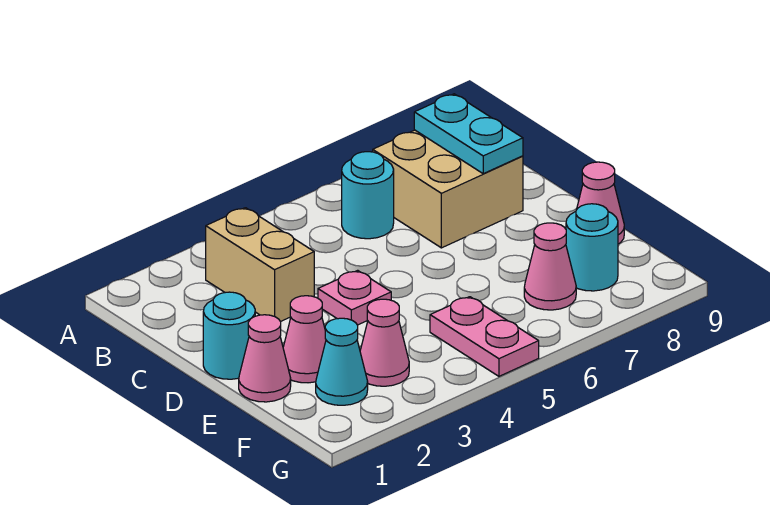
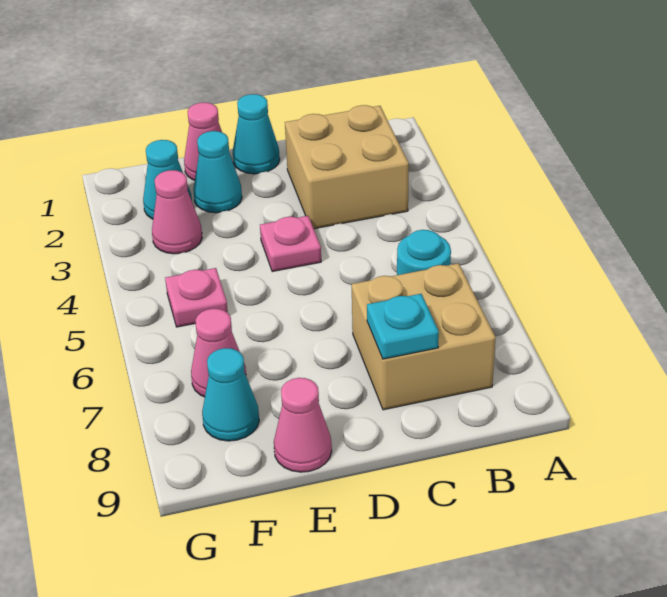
tan brick B3:C3 level 1 -> tan brick B2:C3 level 1
cyan plate B8:C8 level 2 -> cyan plate C8 level 2
cyan round brick D1 level 1 -> cyan cone D1 level 1
pink cone E2 level 1 -> cyan cone E2 level 1
pink plate F5:G5 level 1 -> pink plate F5 level 1
cyan round brick F8 level 1 -> cyan cone F8 level 1

